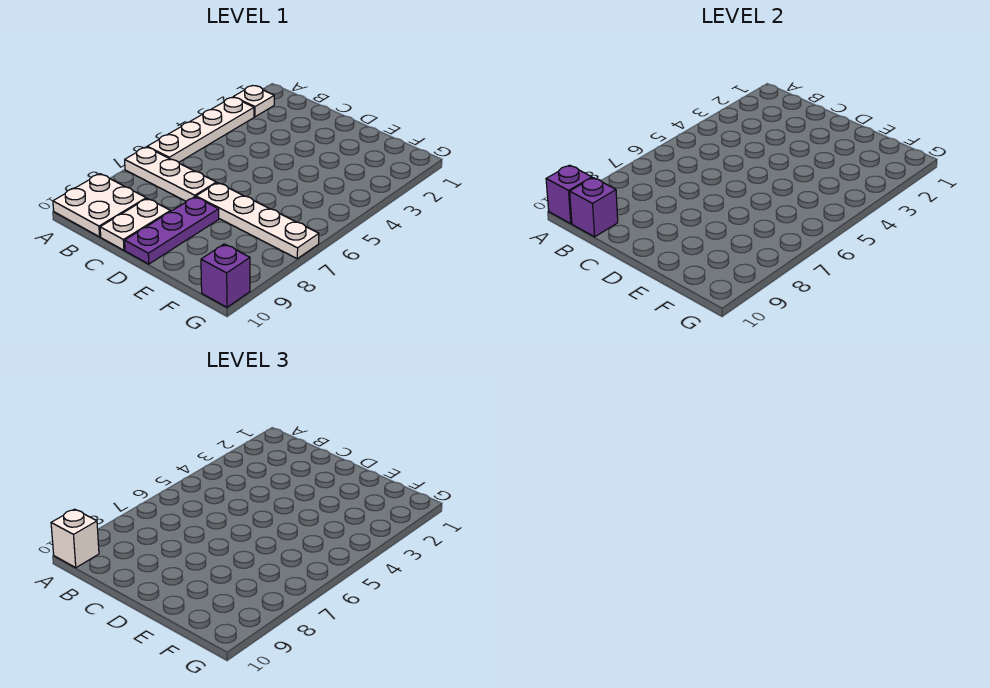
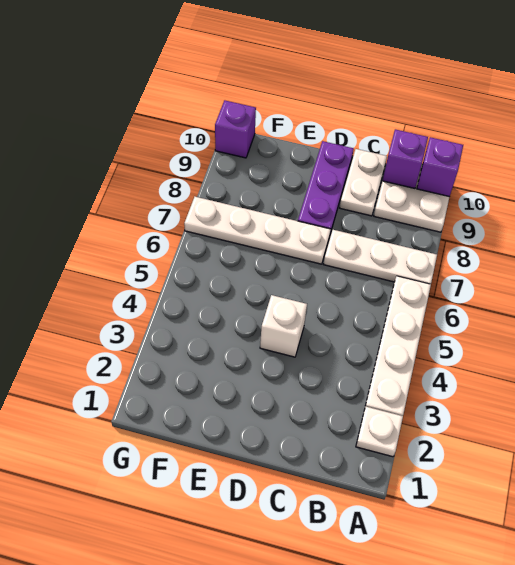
white brick A10 level 3 -> white brick D4 level 1

